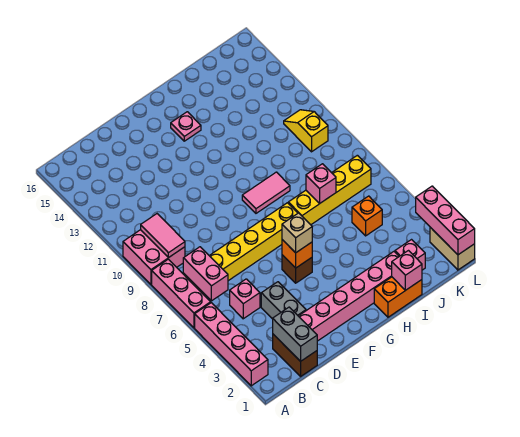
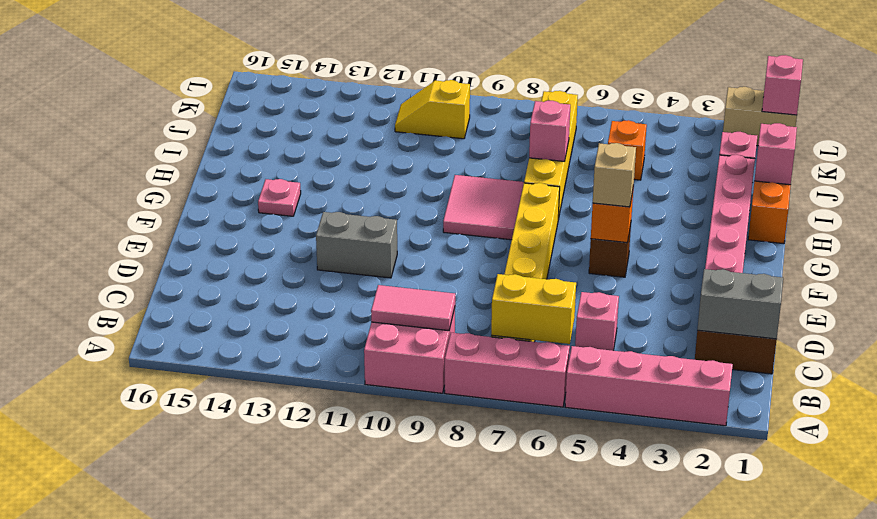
pink brick B6:B7 level 2 -> yellow brick B6:B7 level 2
grey brick D3:D4 level 1 -> grey brick E11:E12 level 1
pink tile G9:H9 level 1 -> pink tile G8:H9 level 1
pink brick L1:L3 level 2 -> pink brick L1 level 2

